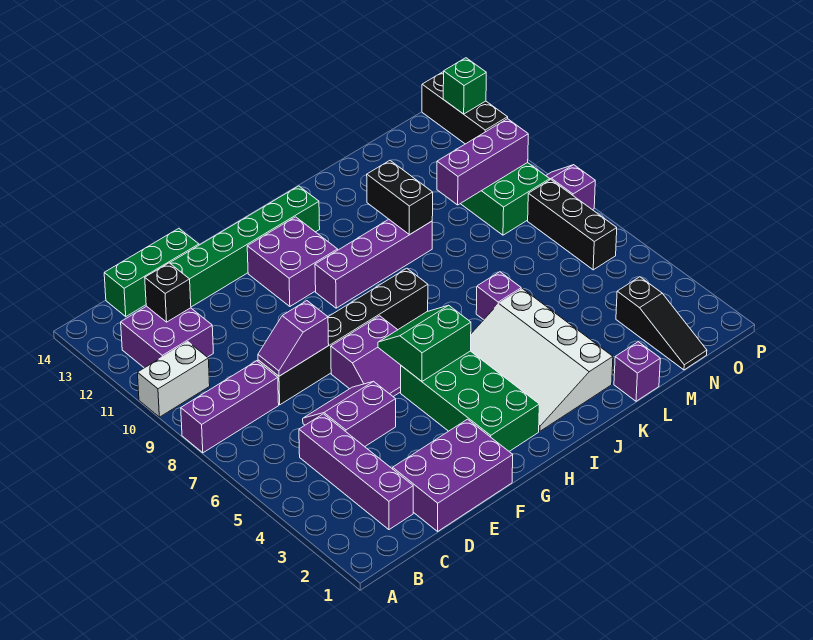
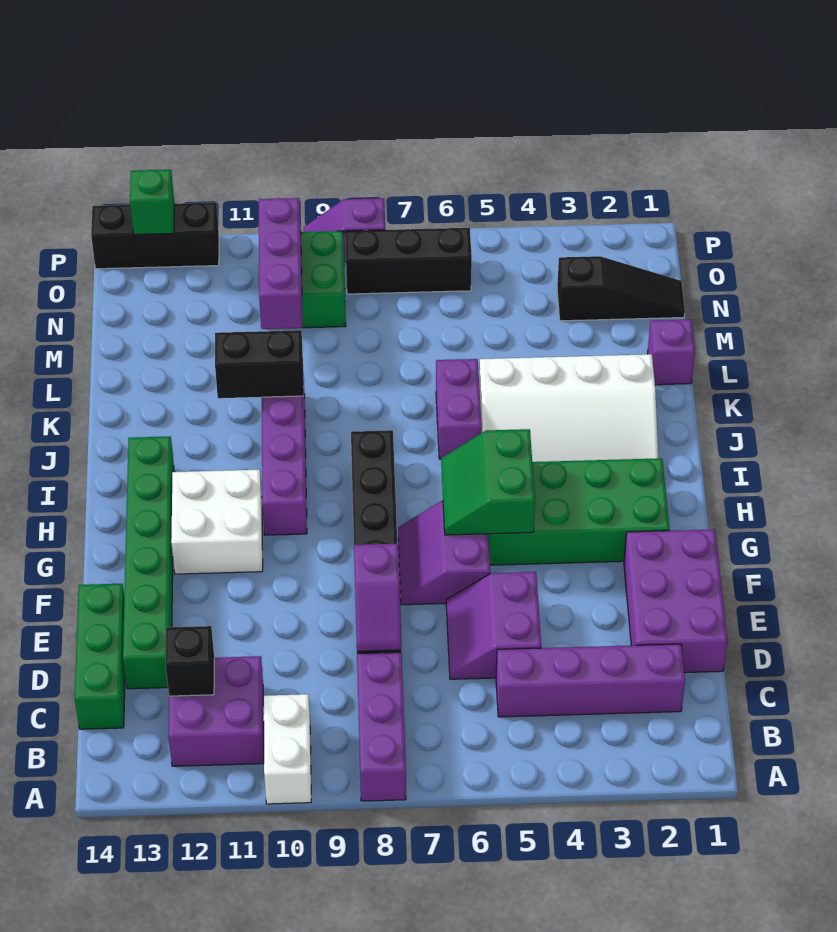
purple slope F6:G7 level 1 top 7 -> purple slope F6:G7 level 1 top 6
purple brick G11:H12 level 1 -> white brick G11:H12 level 1
purple brick K6 level 1 -> purple brick J6:K6 level 1

